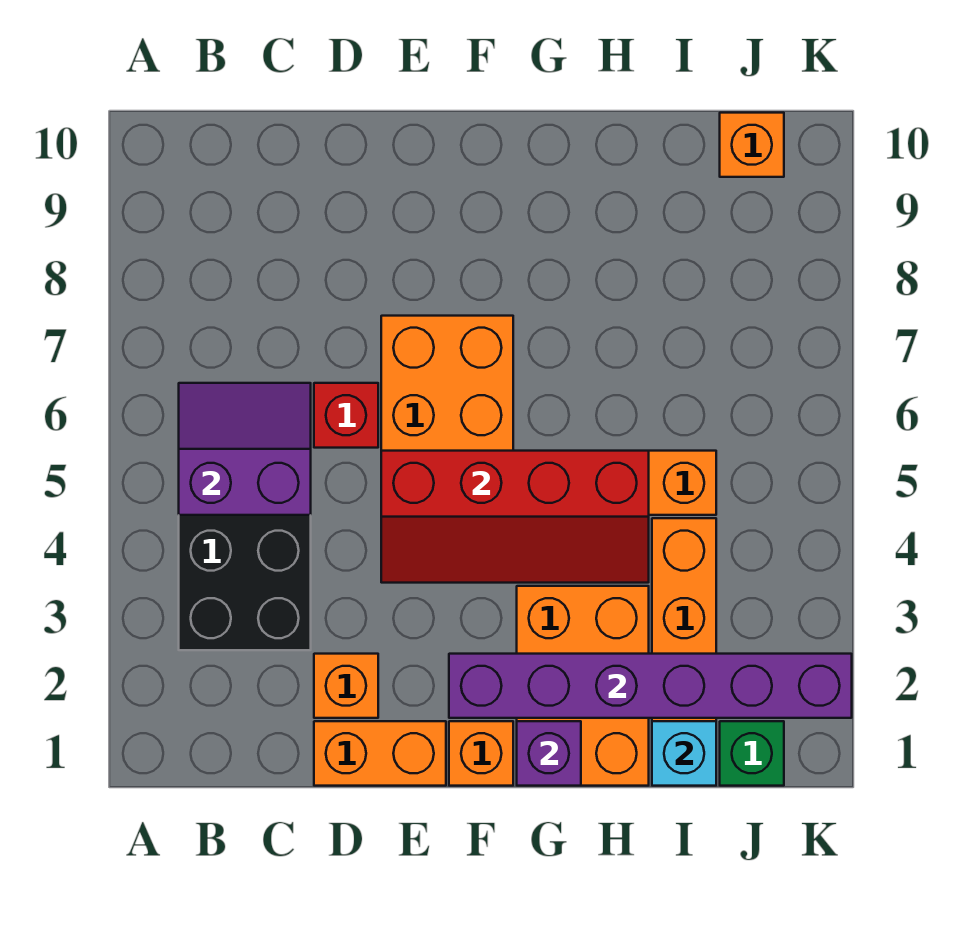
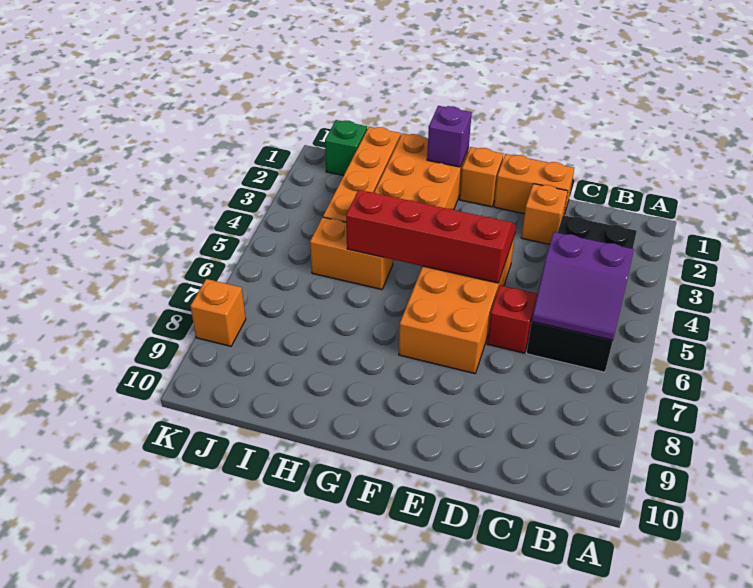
purple brick F2:K2 level 2 -> none
cyan brick I1 level 2 -> none
orange brick J10 level 1 -> orange brick K8 level 1

